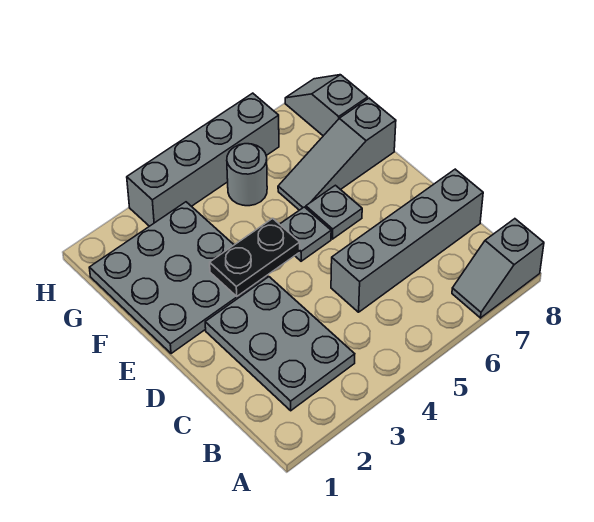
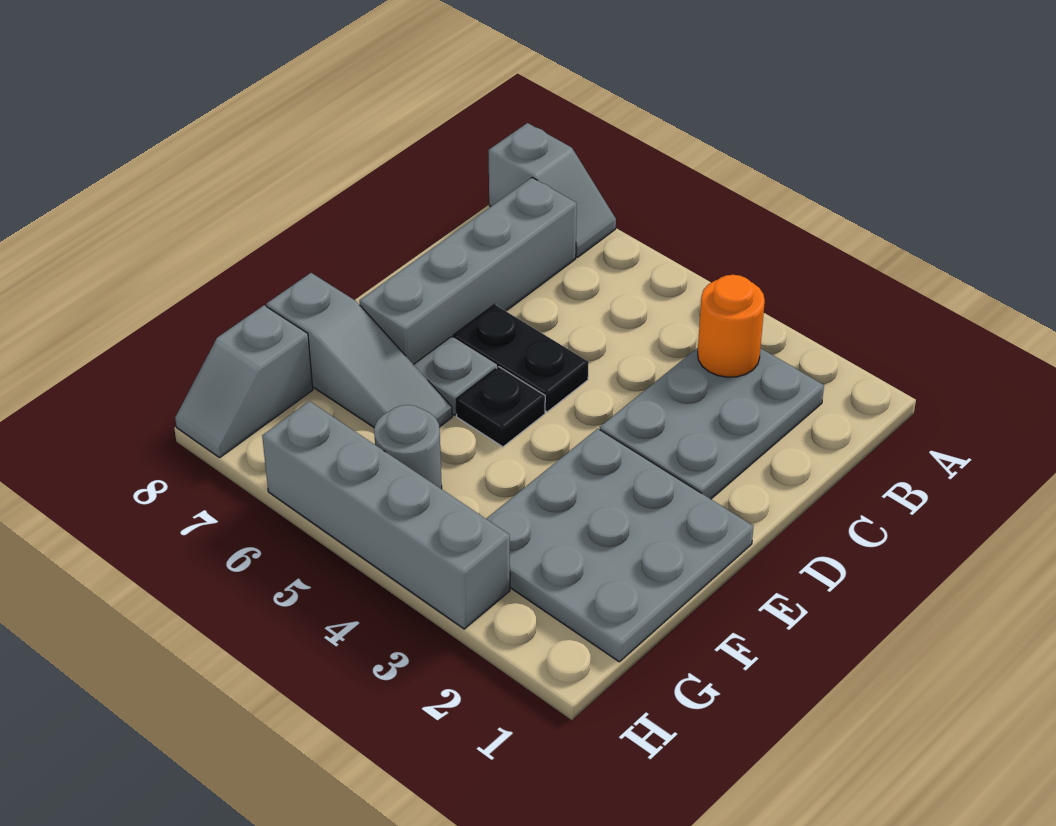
none -> orange round brick B3 level 2
grey brick C5:C8 level 1 -> grey brick B7:E7 level 1
black plate E3:E4 level 2 -> black plate D5:D6 level 1
grey plate E5 level 1 -> black plate E5 level 1

